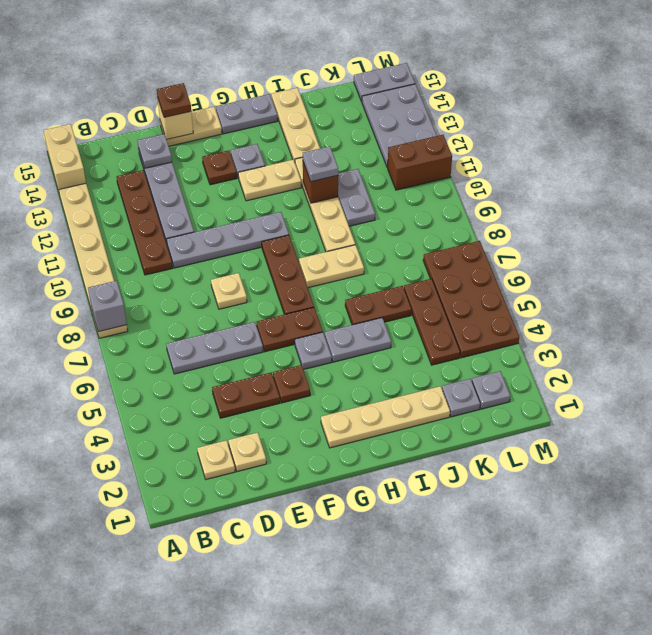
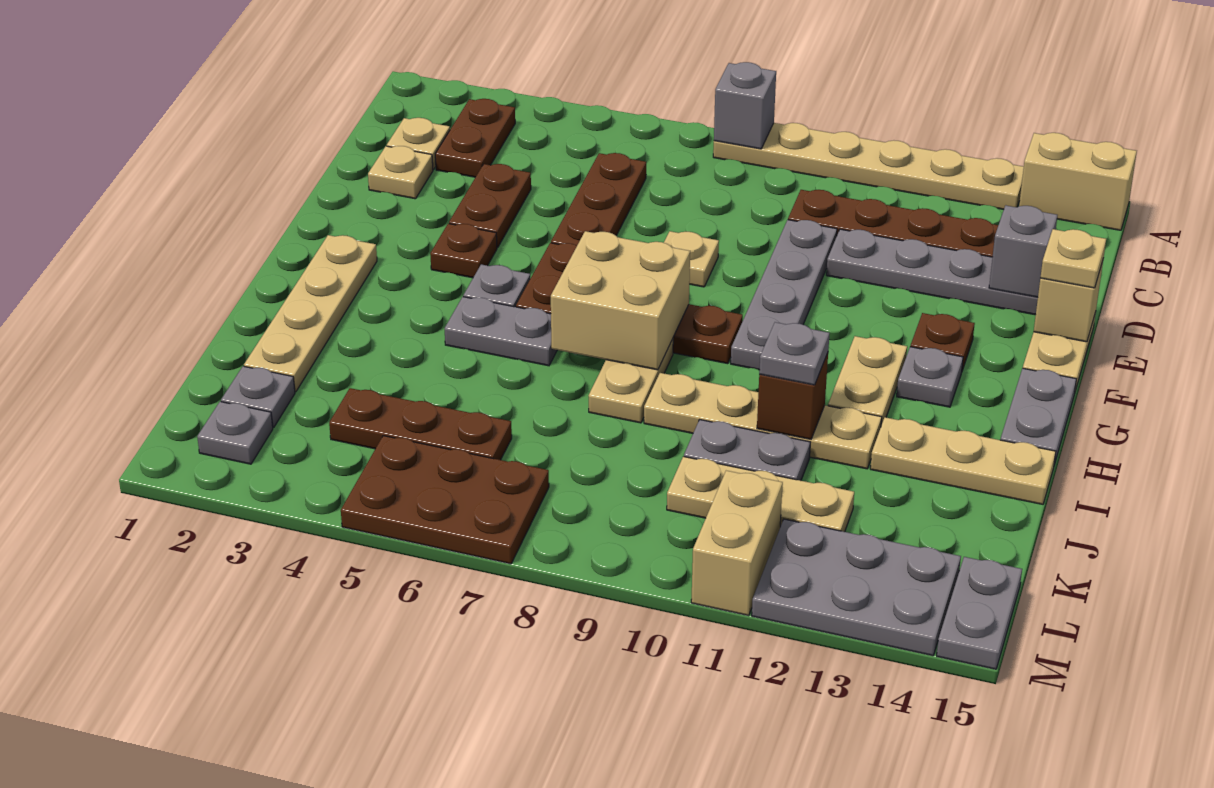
grey plate C6:E6 level 1 -> brown plate C6:E6 level 1
grey plate D14 level 2 -> grey brick D14 level 2
brown plate E15 level 3 -> tan plate E15 level 3
none -> tan brick G7:H8 level 2
grey plate H5:I5 level 1 -> grey plate H5:H6 level 1
brown plate I6:J6 level 1 -> brown plate B3:C3 level 1
none -> tan plate K10:K12 level 1
brown plate L4:M7 level 1 -> brown plate L5:M7 level 1
brown brick L11:M11 level 1 -> tan brick L11:M11 level 1

